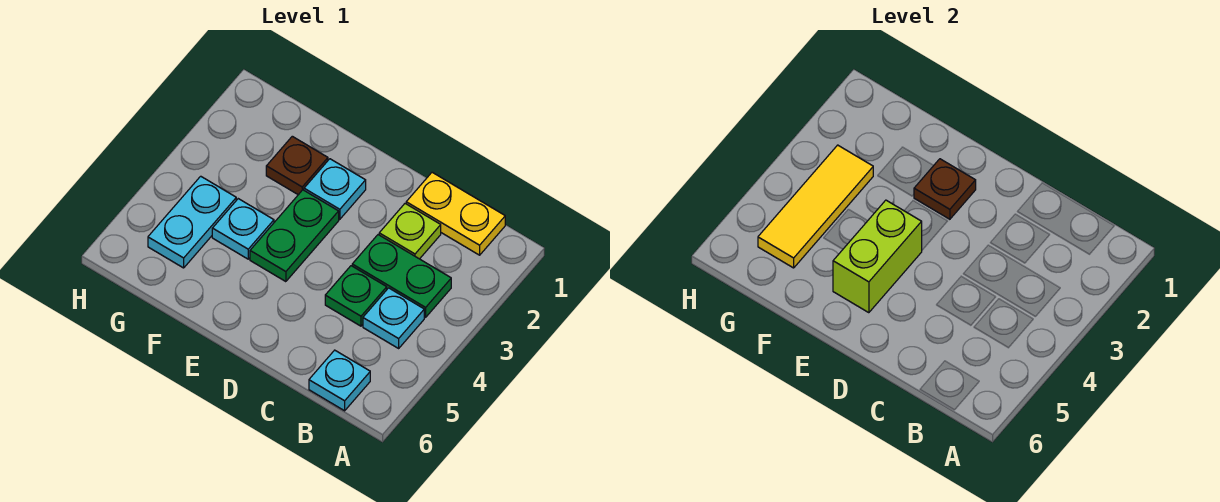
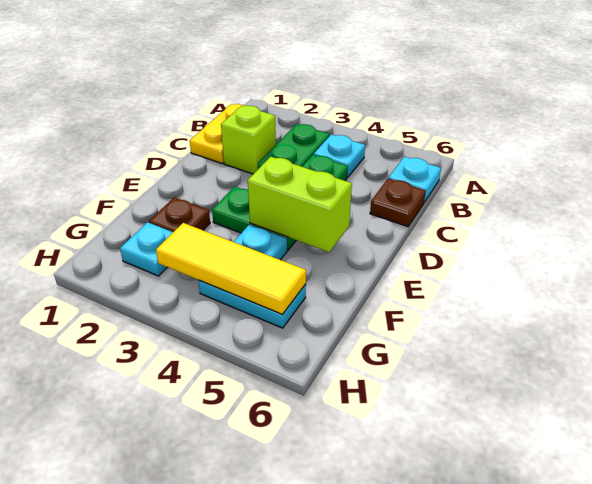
lime plate C2 level 1 -> lime brick C2 level 1
cyan plate E2 level 1 -> cyan plate G2 level 1
brown plate E2 level 2 -> brown plate C6 level 1

